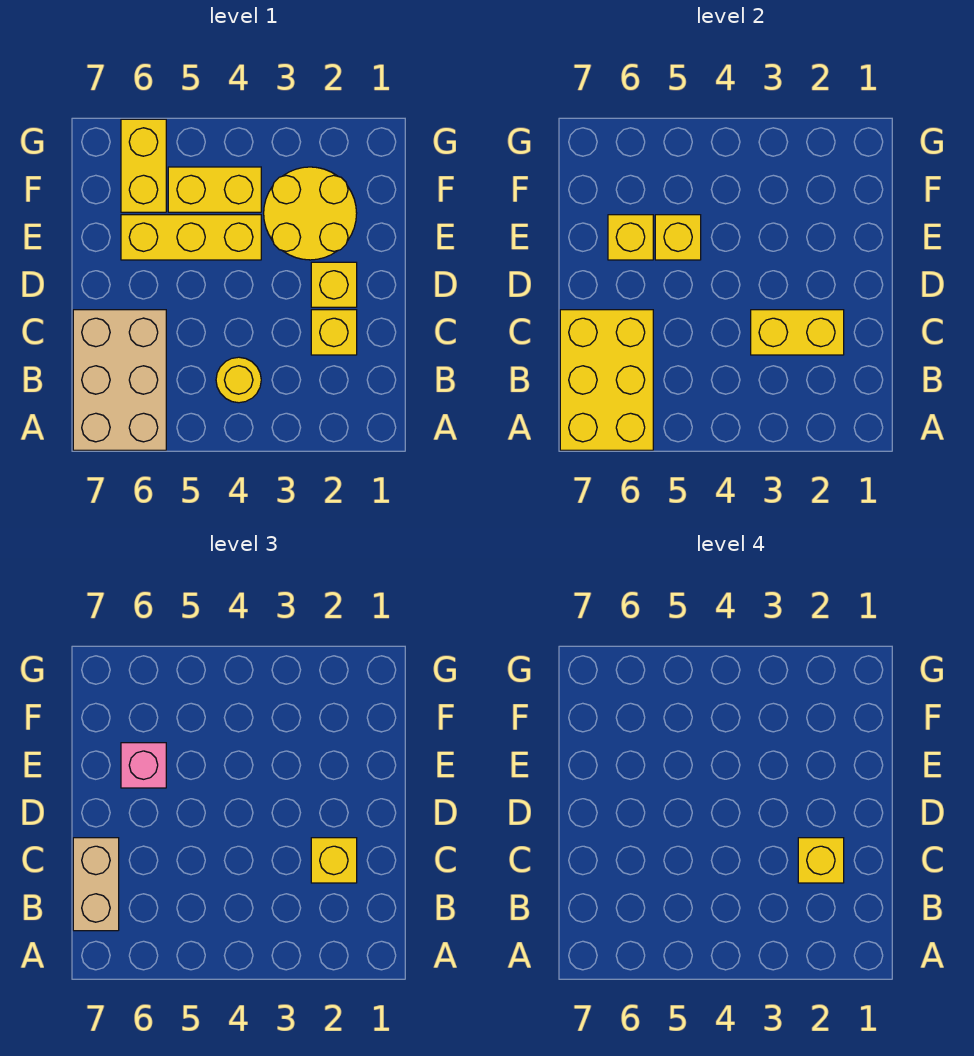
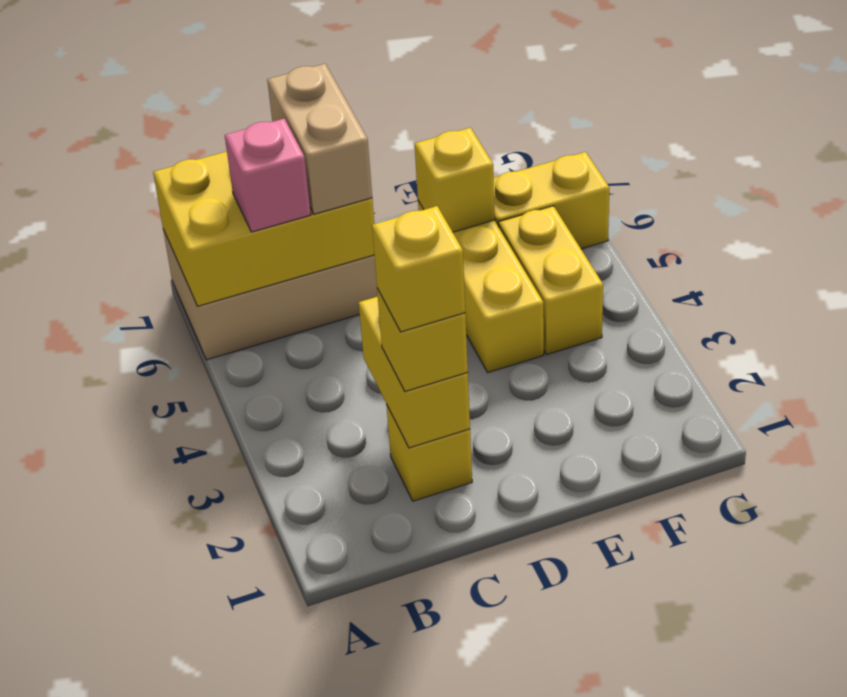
yellow round brick B4 level 1 -> none
tan brick B7:C7 level 3 -> tan brick C6:C7 level 3
yellow brick D2 level 1 -> none
yellow round brick E2:F3 level 1 -> none
yellow brick E5 level 2 -> none
pink brick E6 level 3 -> pink brick B6 level 3

